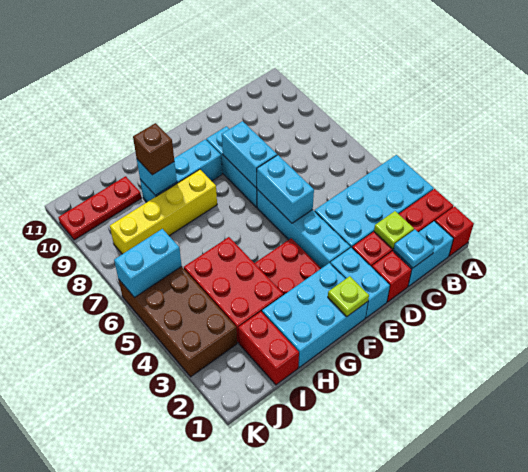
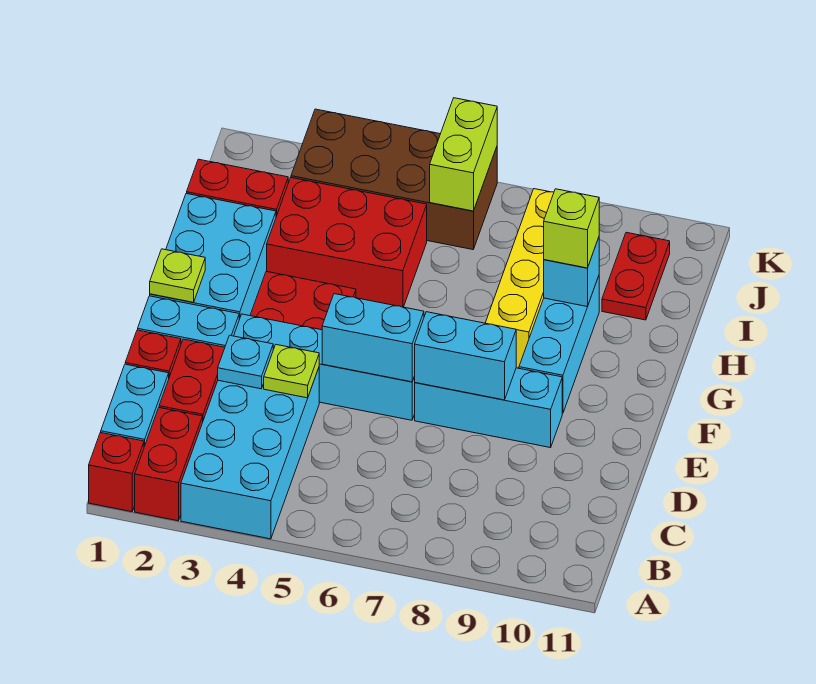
cyan plate C1 level 2 -> cyan plate D3 level 2
lime plate C2 level 2 -> lime plate D4 level 2
brown brick H9 level 3 -> lime brick H9 level 3
red plate I10:K10 level 1 -> red plate I10:J10 level 1
cyan brick J6:K6 level 2 -> lime brick J6:K6 level 2

